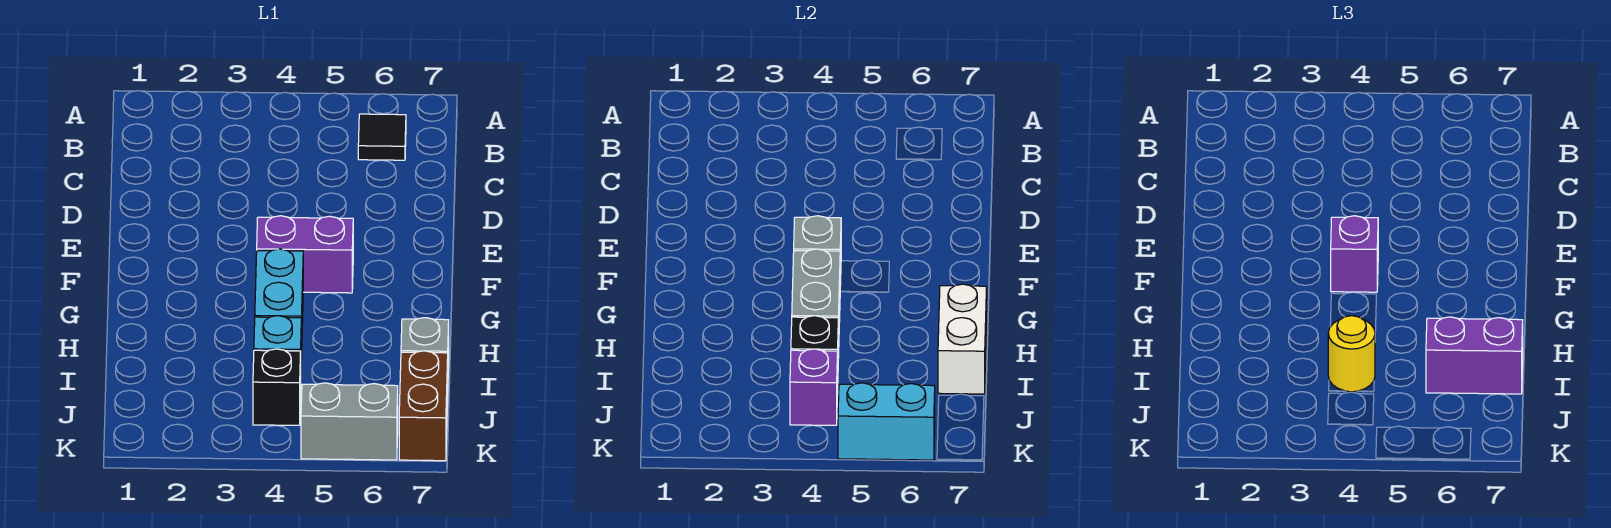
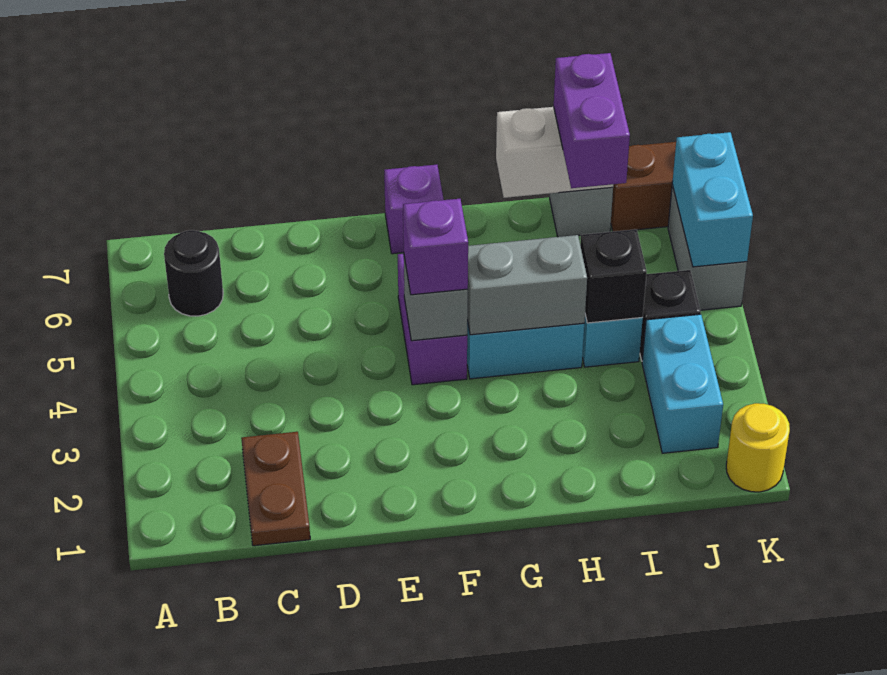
black tile B6 level 1 -> black round brick B6 level 1
none -> brown plate C1:C2 level 1
yellow round brick I4 level 3 -> yellow round brick K1 level 1
none -> cyan brick J2:J3 level 1
purple brick J4 level 2 -> purple brick F7 level 1

